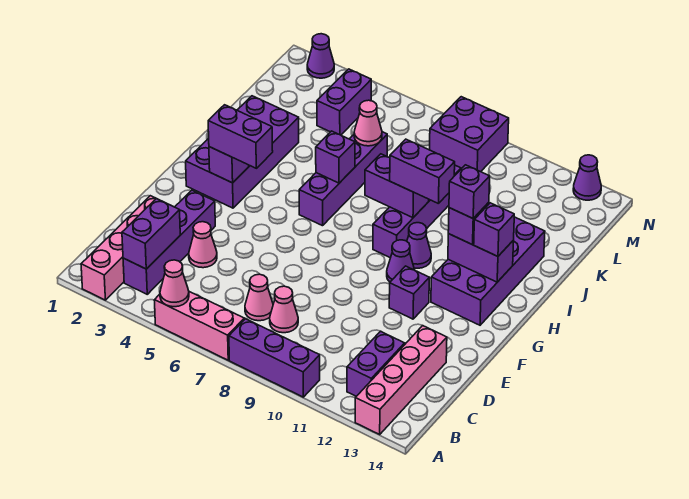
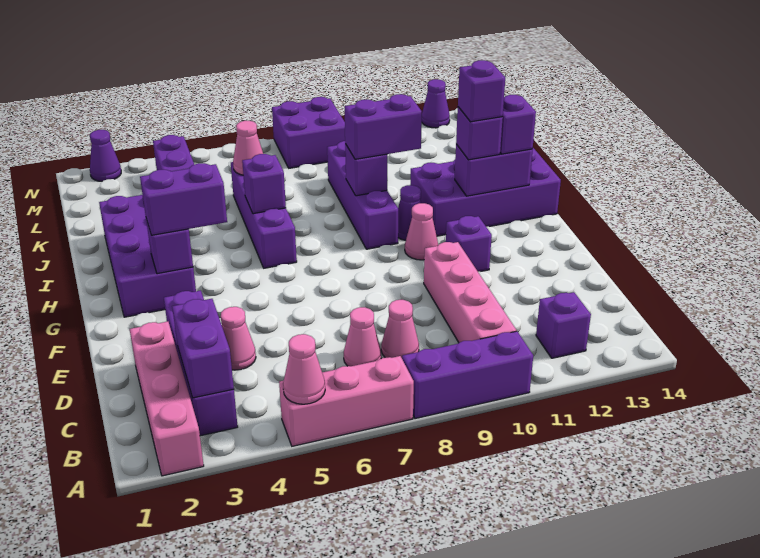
pink brick A13:D13 level 1 -> pink brick B10:E10 level 1
purple brick B12:C12 level 1 -> purple brick B12 level 1
purple cone G10 level 1 -> pink cone G10 level 1
purple brick G12:J13 level 1 -> purple brick H11:I14 level 1
purple brick I8:I9 level 2 -> purple brick I9 level 2

